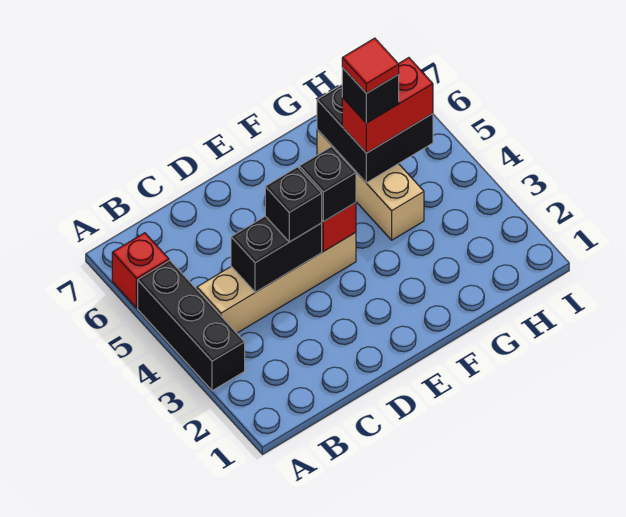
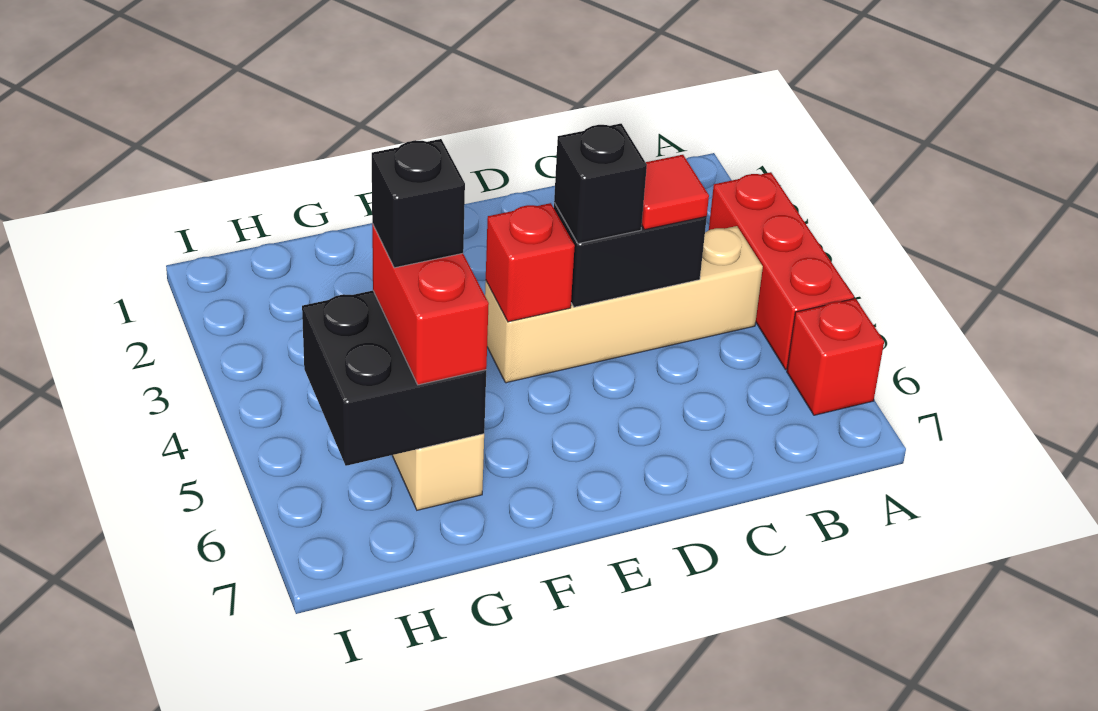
black brick A3:A5 level 1 -> red brick A3:A5 level 1
black brick E4 level 3 -> none
red brick G5:H5 level 3 -> red brick G5:G6 level 3
red tile G5 level 5 -> red tile C4 level 3

